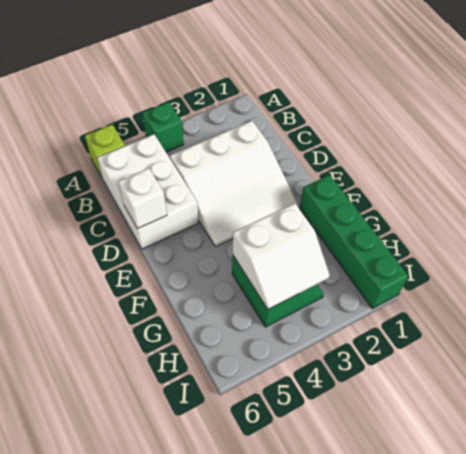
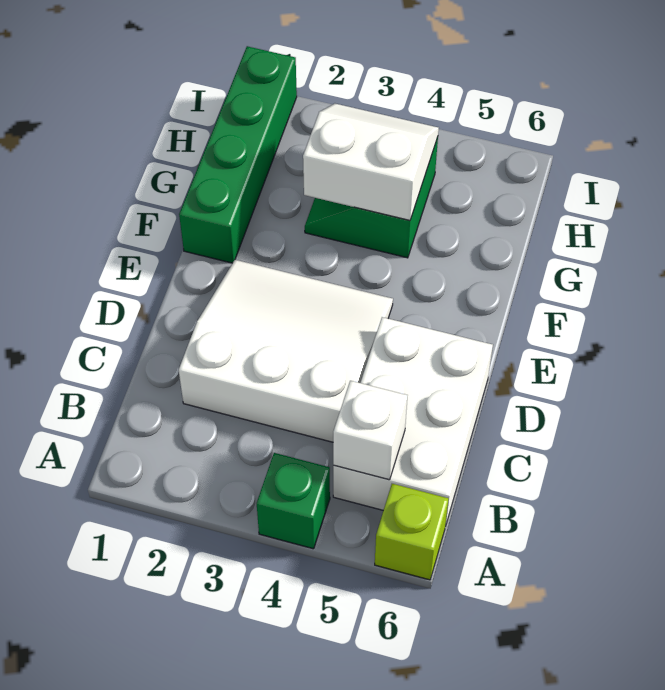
white brick D6 level 2 -> white brick B5 level 2

